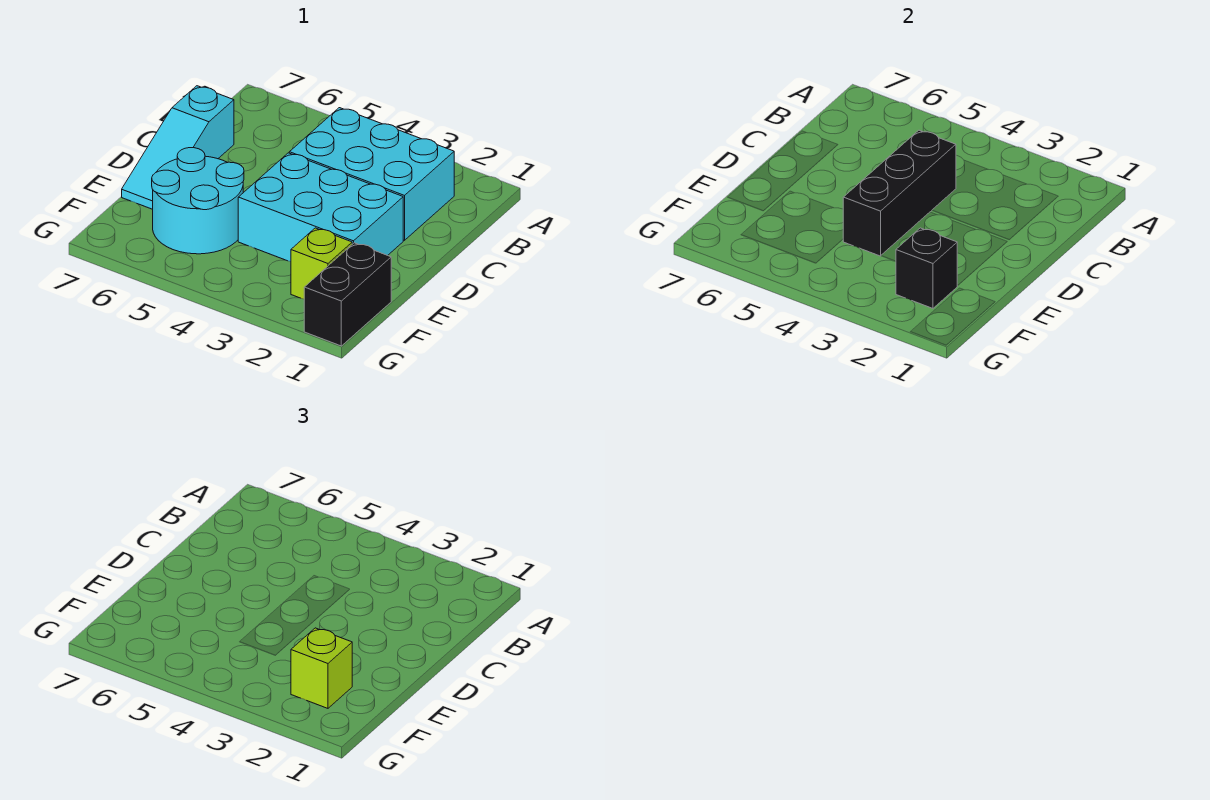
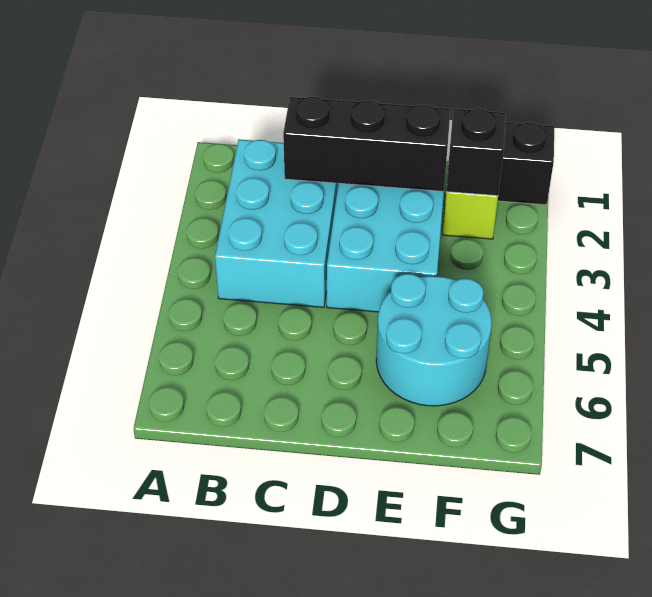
black brick C4:E4 level 2 -> black brick C2:E2 level 2
cyan slope C7:E7 level 1 top C -> none
lime brick F2 level 3 -> none

